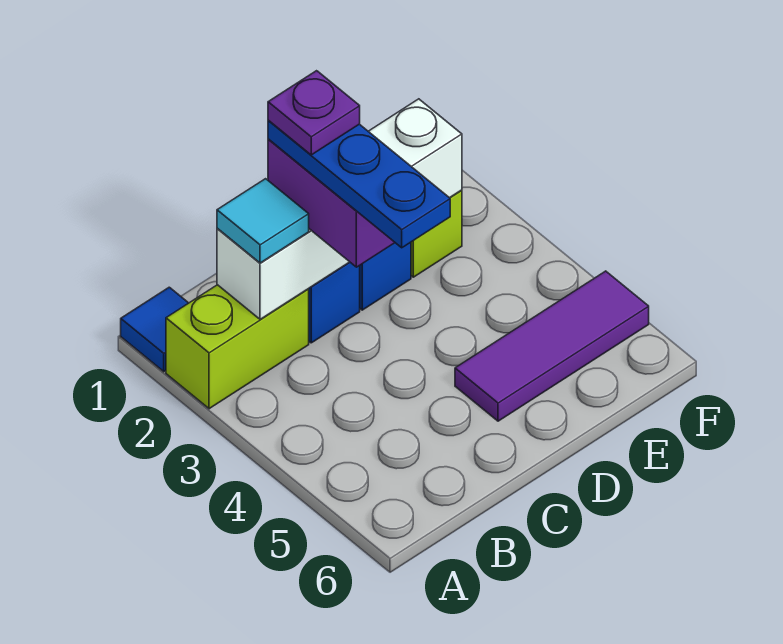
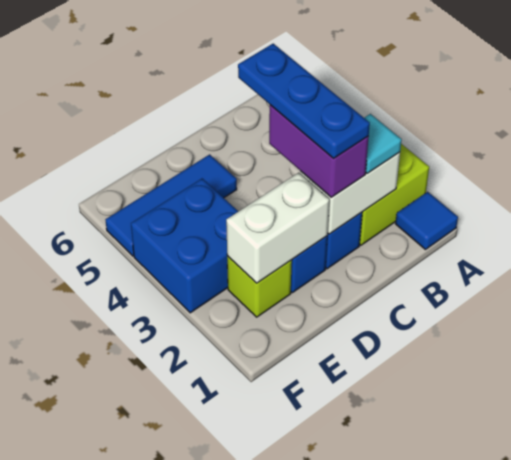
purple plate C2 level 5 -> none
purple tile D5:F5 level 1 -> blue tile D5:F5 level 1
none -> blue brick E3:F4 level 1

